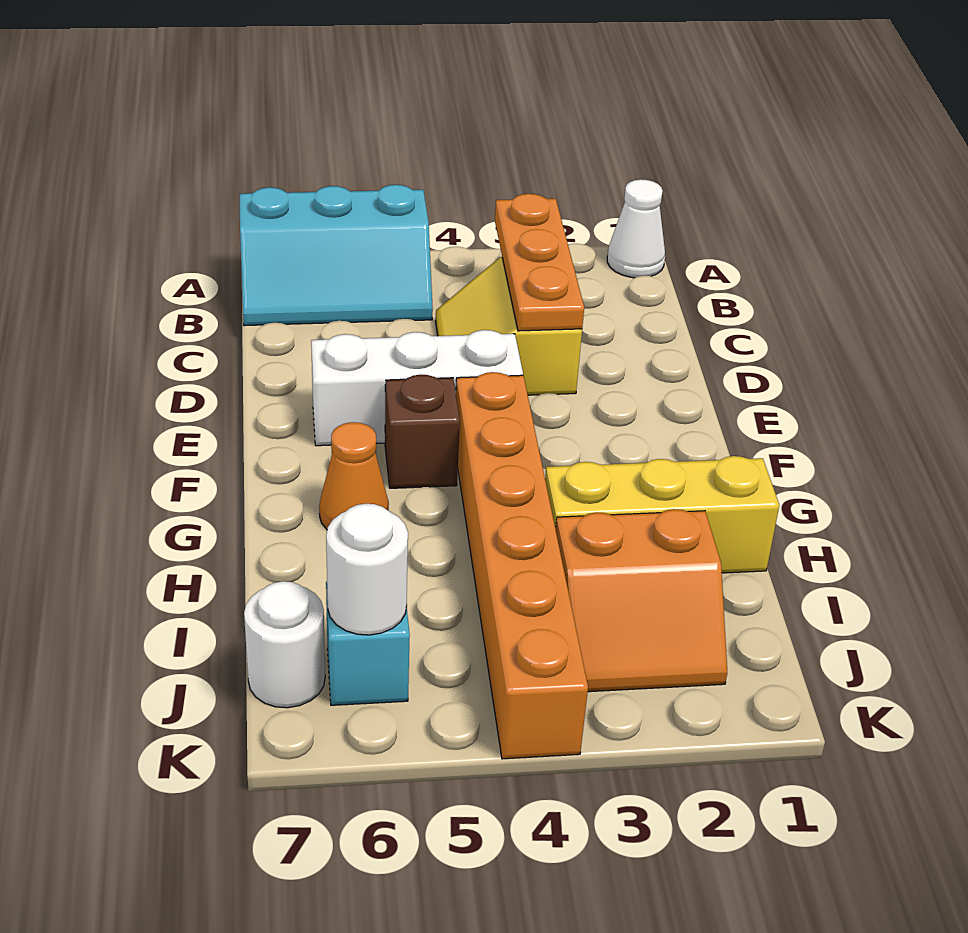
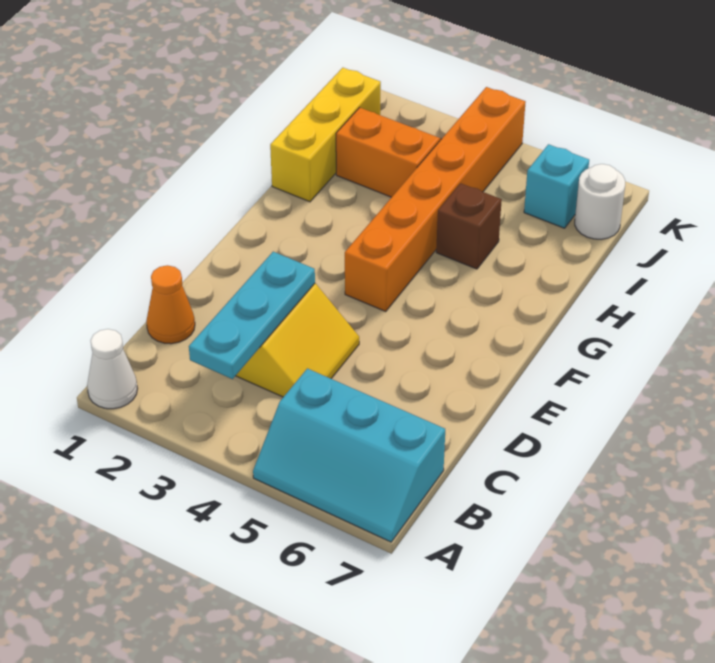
cyan slope A5:B7 level 1 top A -> cyan slope A5:B7 level 1 top B
orange plate B3:D3 level 2 -> cyan plate B3:D3 level 2
white brick E4:E6 level 1 -> none
brown brick F5 level 1 -> brown brick H5 level 1
orange cone G6 level 1 -> orange cone C1 level 1
yellow brick H1:H3 level 1 -> yellow brick H1:J1 level 1
white round brick J6 level 2 -> none

